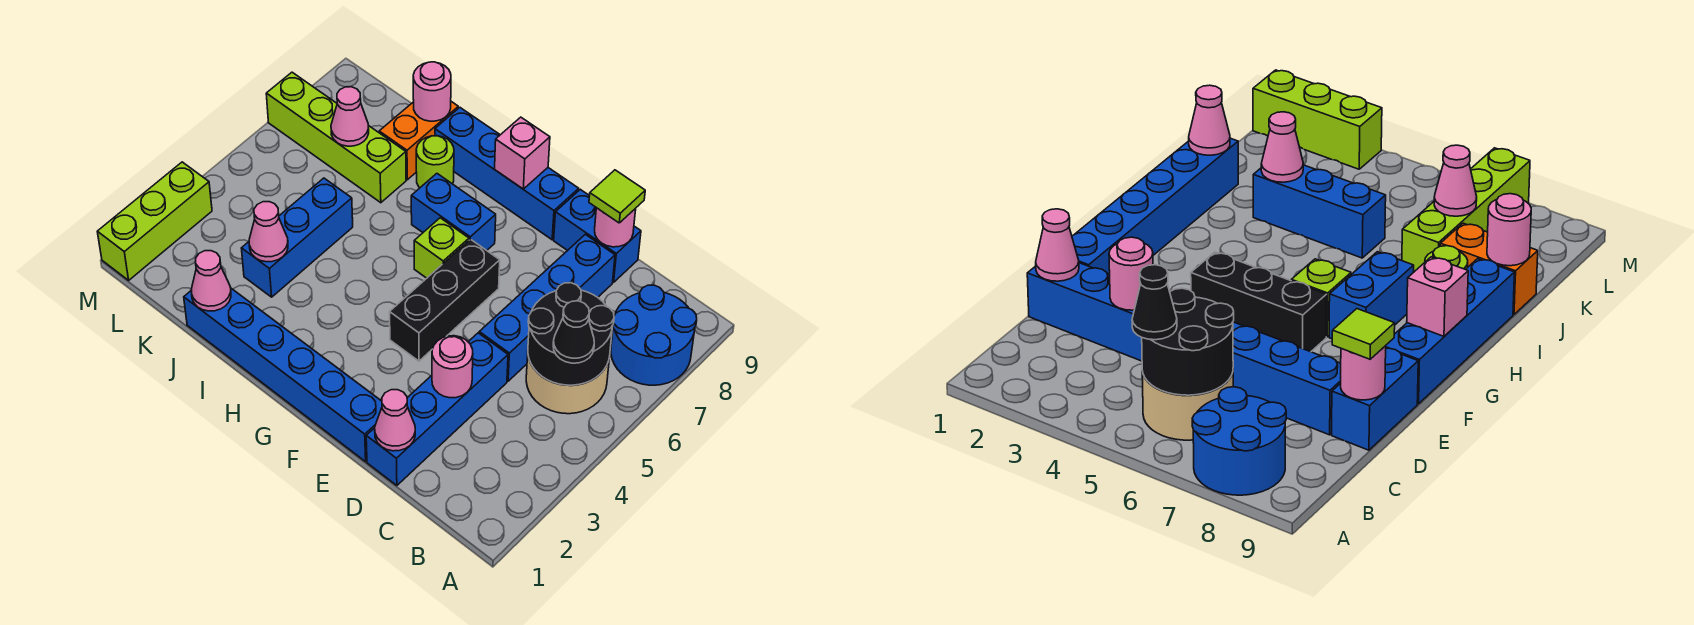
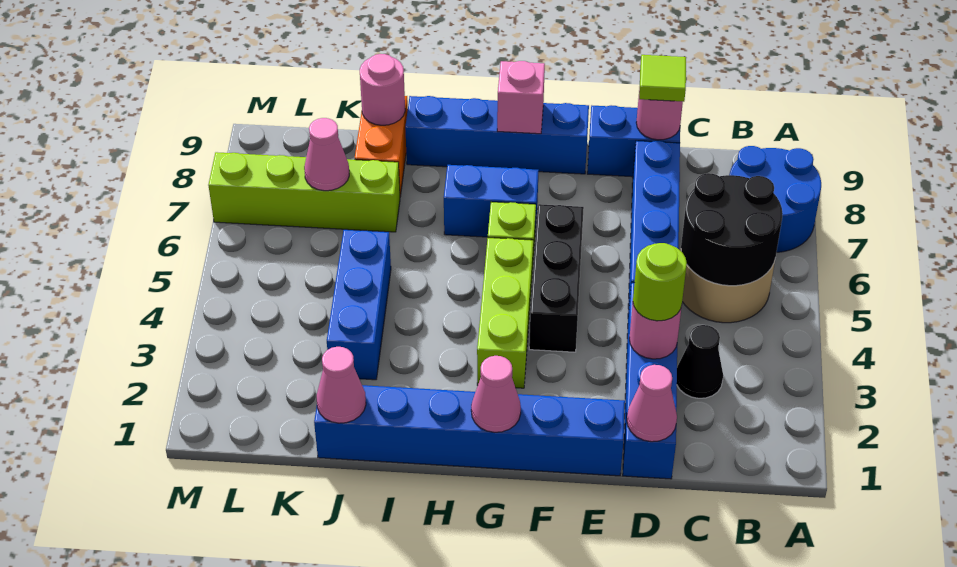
black cone B5 level 3 -> black cone C3 level 1
lime round brick I8 level 1 -> lime round brick D3 level 3
pink cone J3 level 2 -> pink cone G1 level 2
lime brick M1:M3 level 1 -> lime brick G3:G5 level 1

